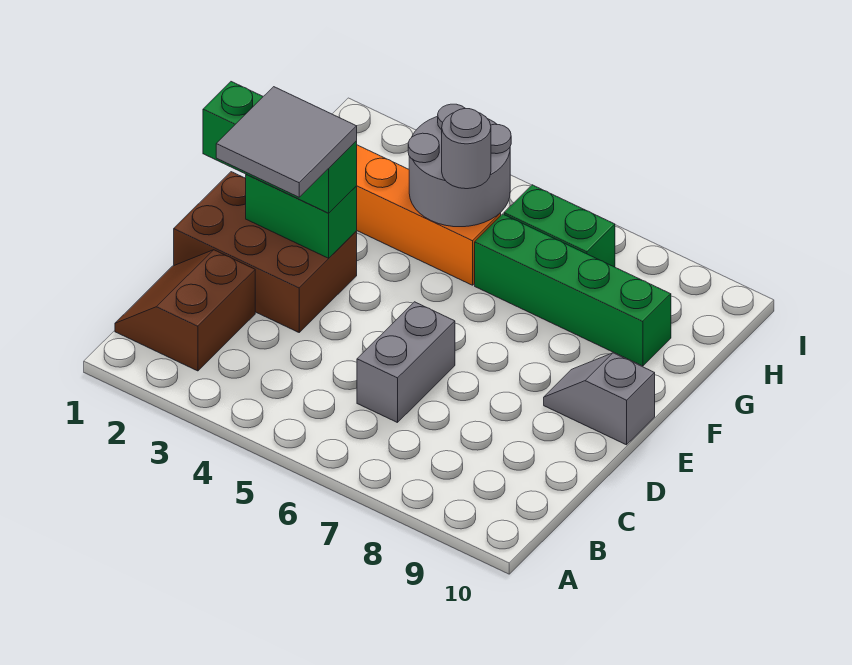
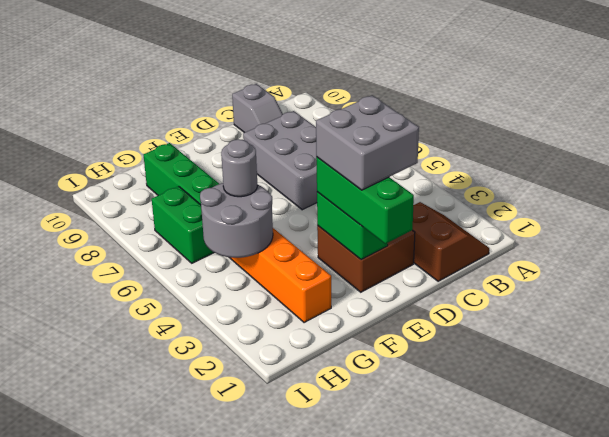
brown slope B1:C2 level 1 top 2 -> brown slope B1:C2 level 1 top C
grey brick C6:D6 level 1 -> grey brick C6:D8 level 1
brown brick D1:E3 level 1 -> brown brick D2:E3 level 1
grey tile D2:E3 level 4 -> grey brick D2:E3 level 4
grey slope E9:E10 level 1 top 10 -> grey slope C9:C10 level 1 top 10

